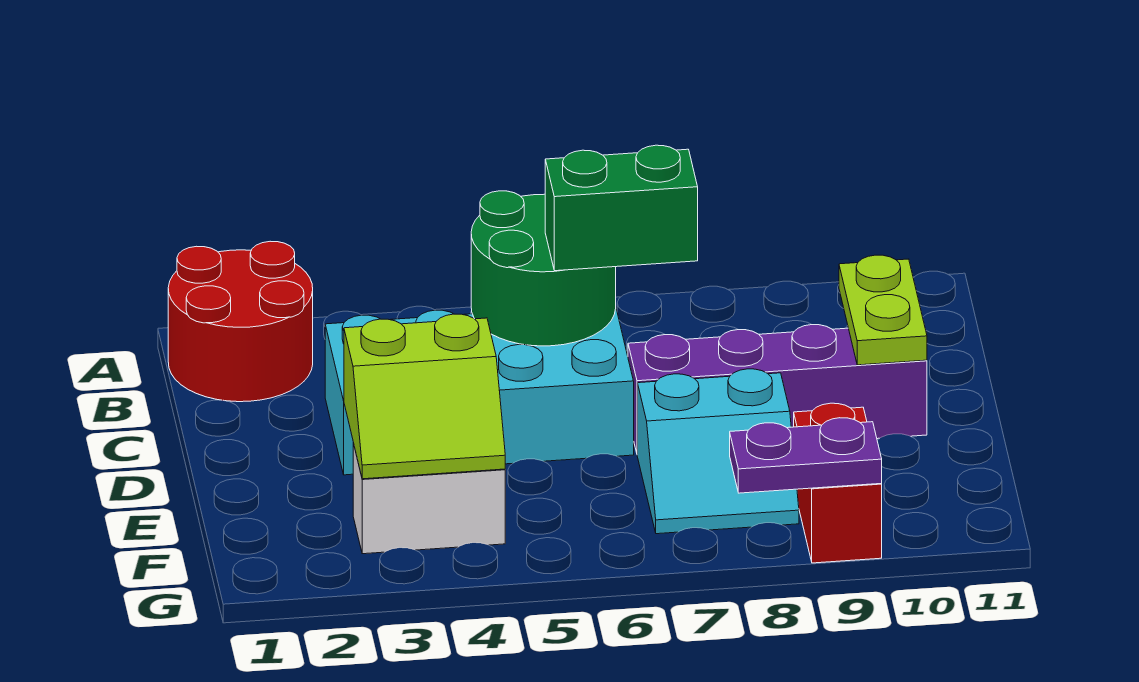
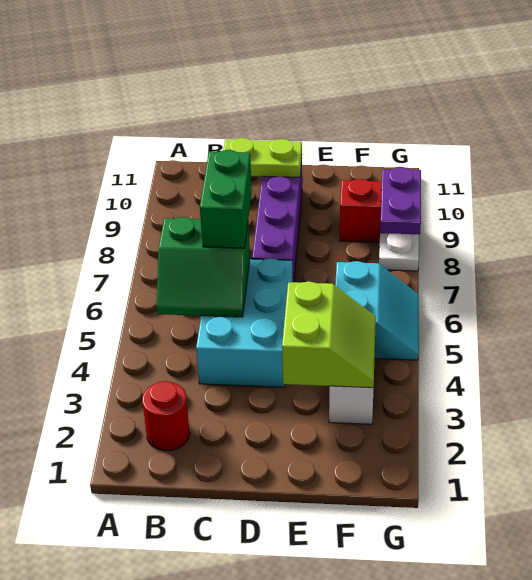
red round brick A1:B2 level 1 -> red round brick B2 level 1
green round brick B5:C6 level 2 -> green slope B5:C6 level 2 top 6
cyan brick C3:D6 level 1 -> cyan brick C4:D6 level 1
cyan slope E7:F8 level 1 top E -> cyan slope F5:G6 level 1 top F
none -> white plate G8 level 1

